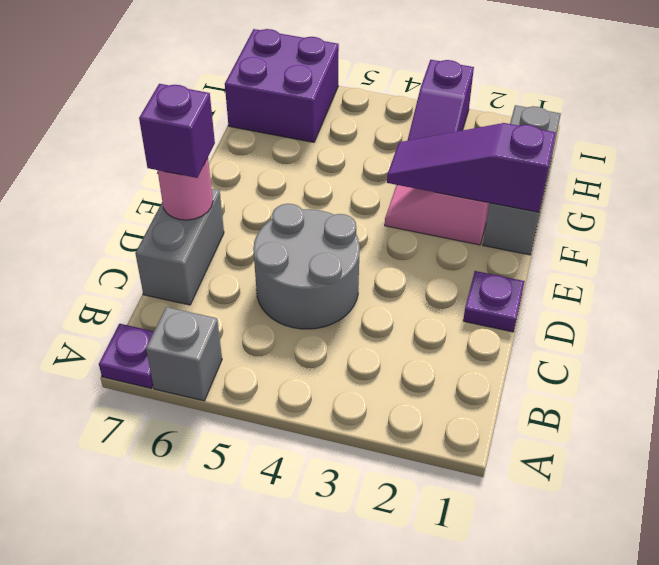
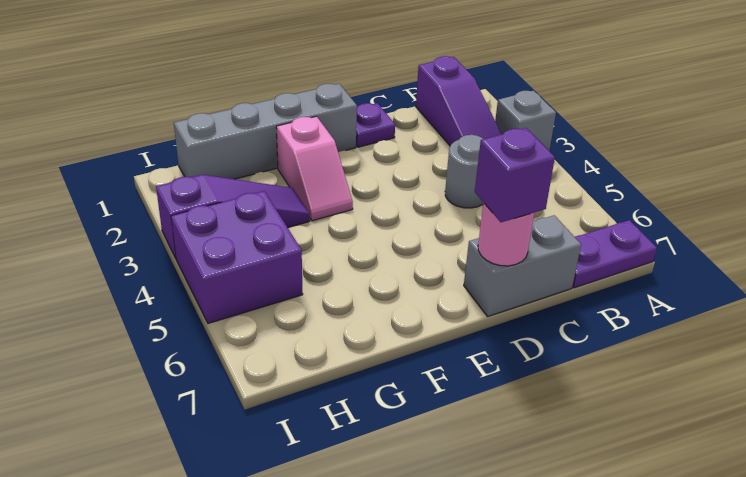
grey brick A6 level 1 -> grey brick A3 level 1
purple plate A7 level 1 -> purple plate A7:B7 level 1
grey round brick C4:D5 level 1 -> grey round brick C4 level 1
grey brick F1:H1 level 1 -> grey brick E1:H1 level 1
purple slope F1:F3 level 2 top 1 -> purple slope B1:B3 level 1 top 1
purple brick H6:I7 level 1 -> purple brick H4:I5 level 1

